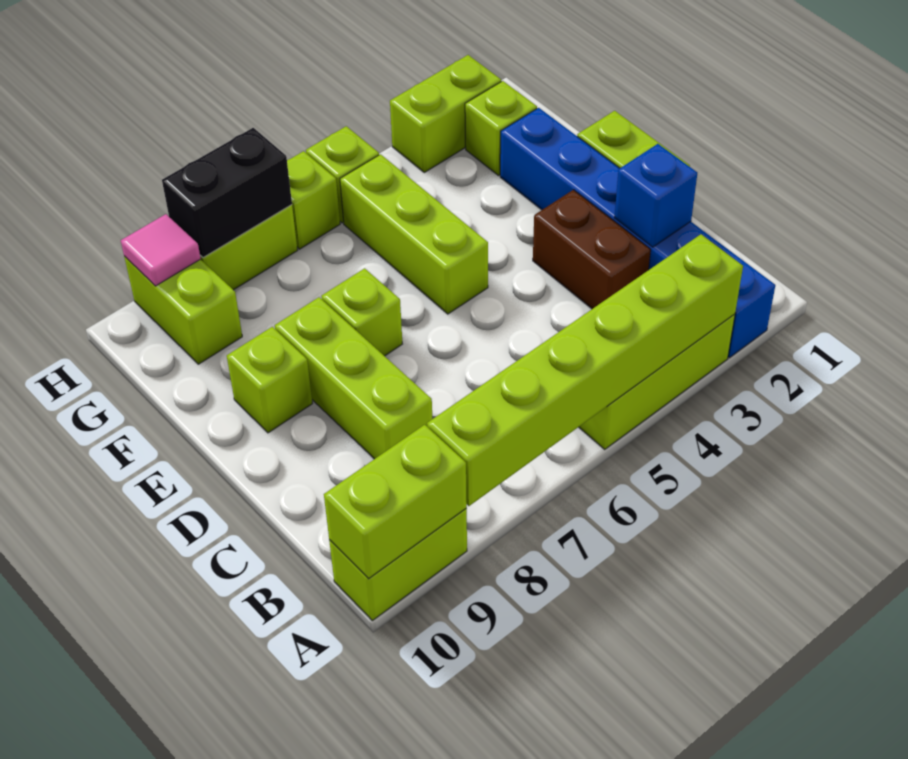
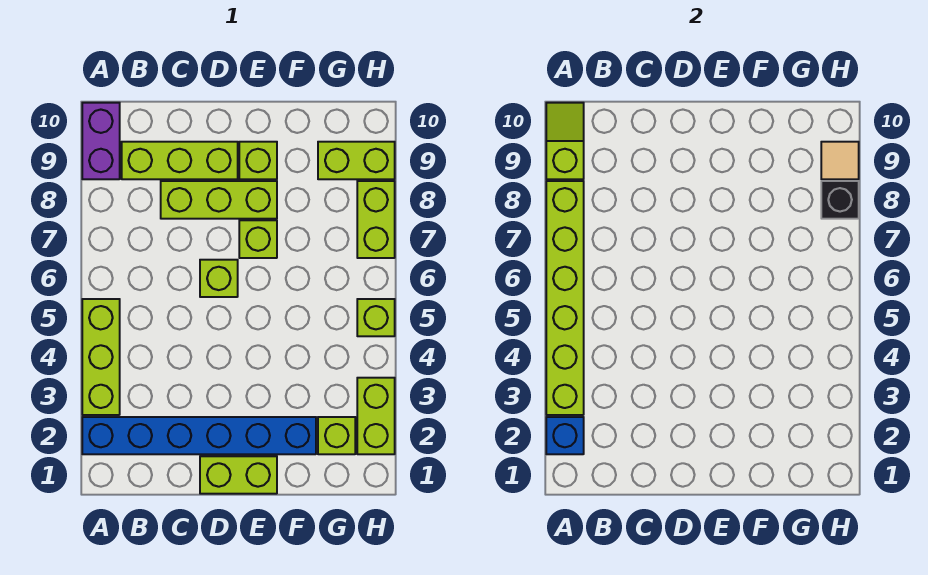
lime brick A9:A10 level 1 -> purple brick A9:A10 level 1
lime brick A9:A10 level 2 -> lime slope A9:A10 level 2 top 9
blue brick C2 level 2 -> blue brick A2 level 2
brown brick C3:D3 level 1 -> none
lime brick E5:G5 level 1 -> lime brick B9:D9 level 1
lime brick H6 level 1 -> lime brick D6 level 1
black brick H7:H8 level 2 -> black brick H8 level 2
pink tile H9 level 2 -> tan tile H9 level 2

